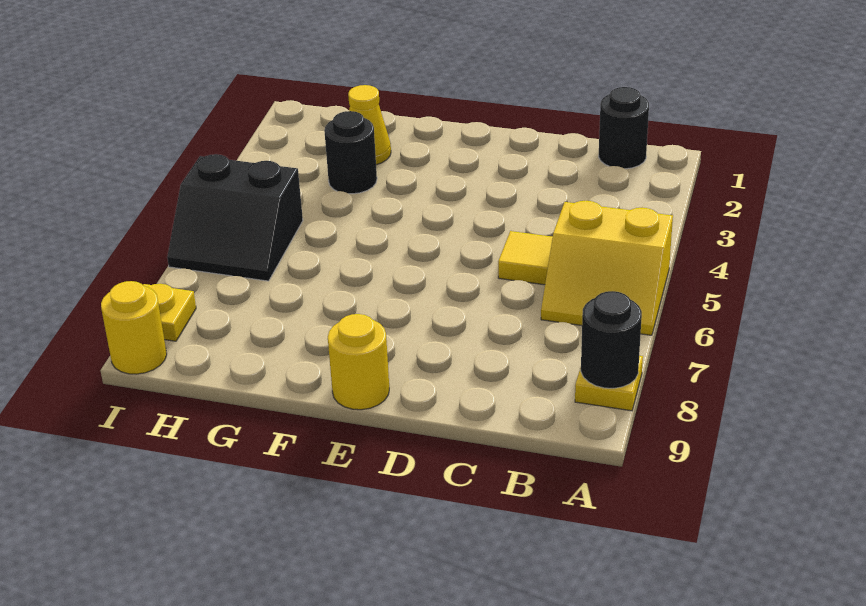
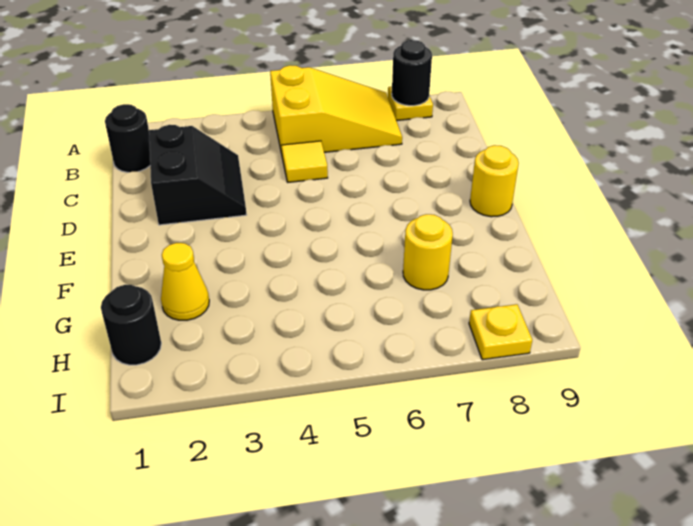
yellow slope A5:B6 level 1 top 5 -> yellow slope A5:B7 level 1 top 5
black round brick G3 level 1 -> black round brick H1 level 1
black slope H5:I6 level 1 top 5 -> black slope C2:D3 level 1 top 2
yellow round brick I9 level 1 -> yellow round brick G7 level 1

